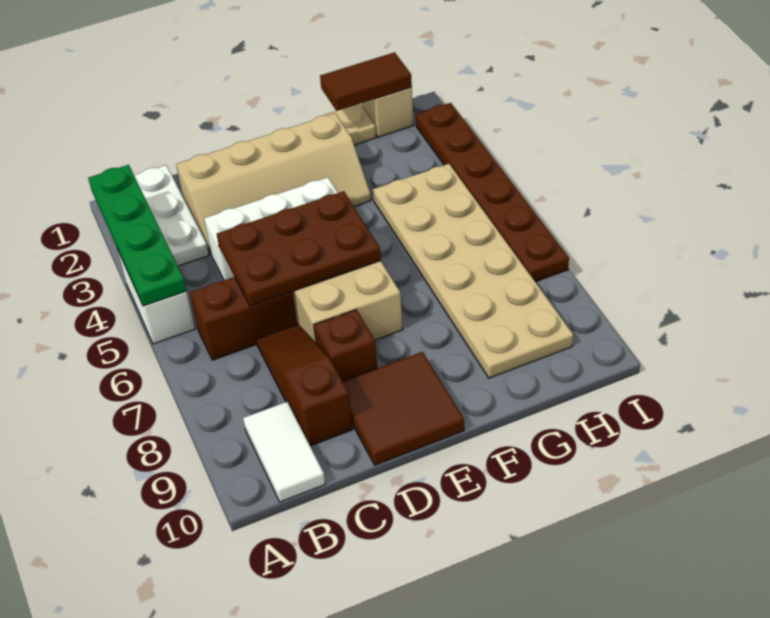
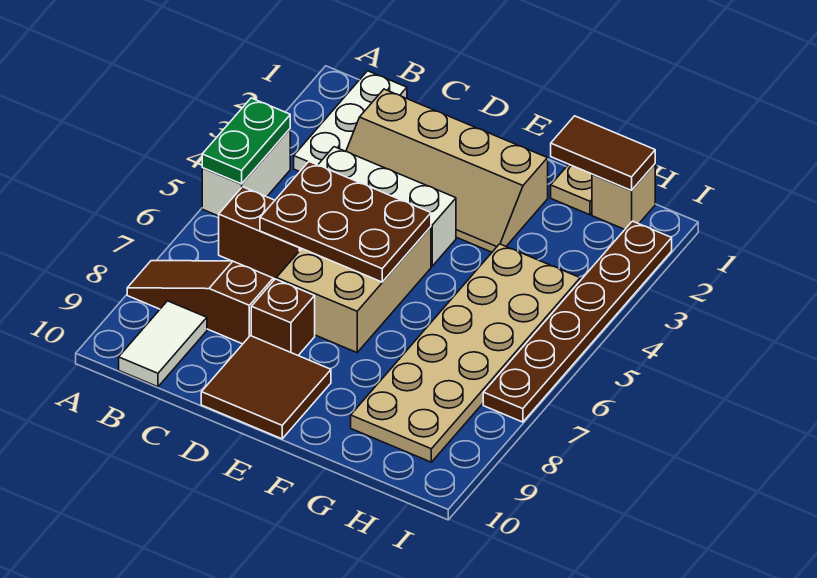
green plate A2:A5 level 2 -> green plate A4:A5 level 2
brown slope C7:C9 level 1 top 9 -> brown slope A8:C8 level 1 top C

